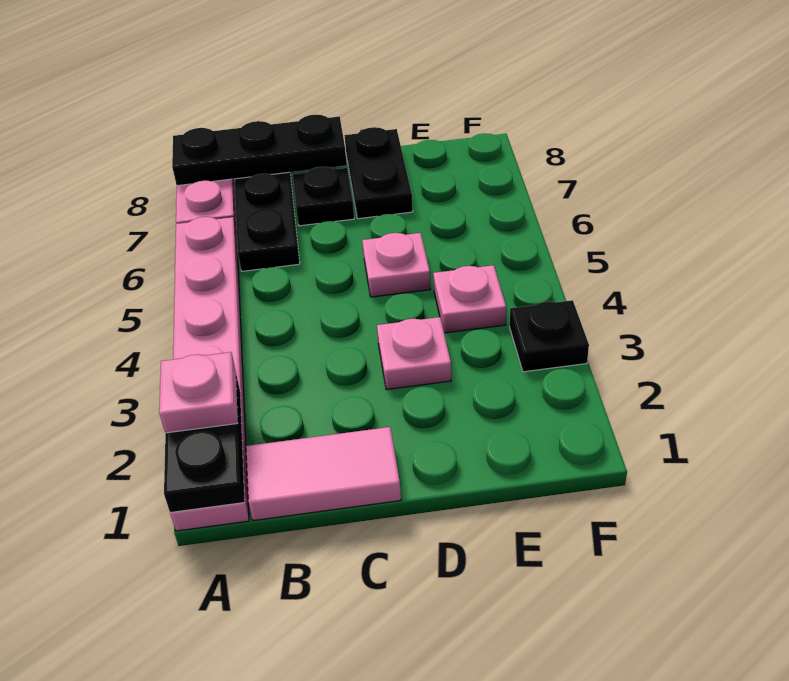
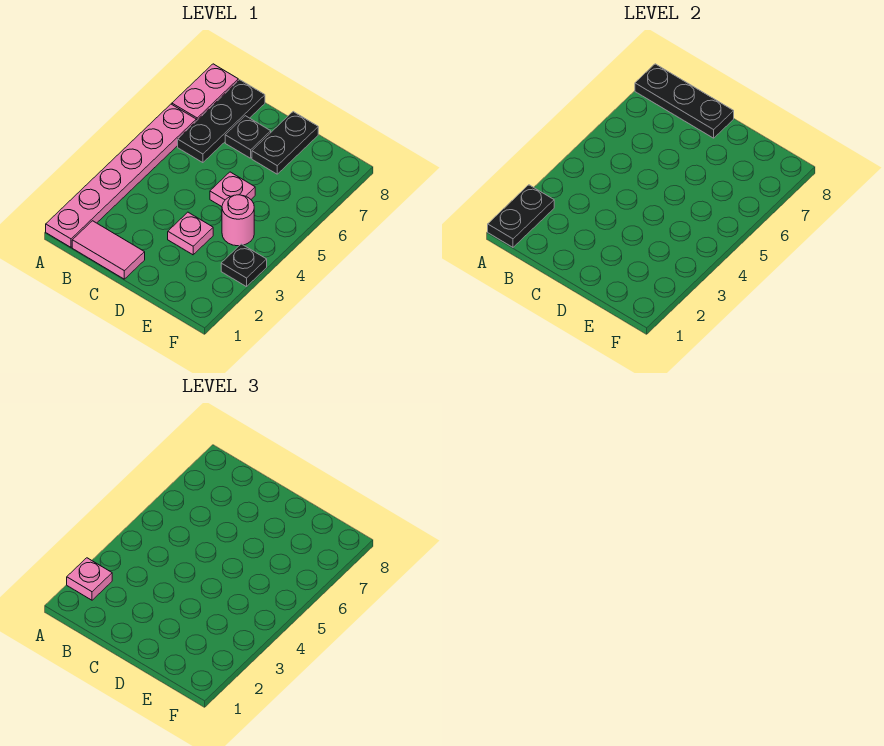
pink plate E4 level 1 -> pink round brick E4 level 1

